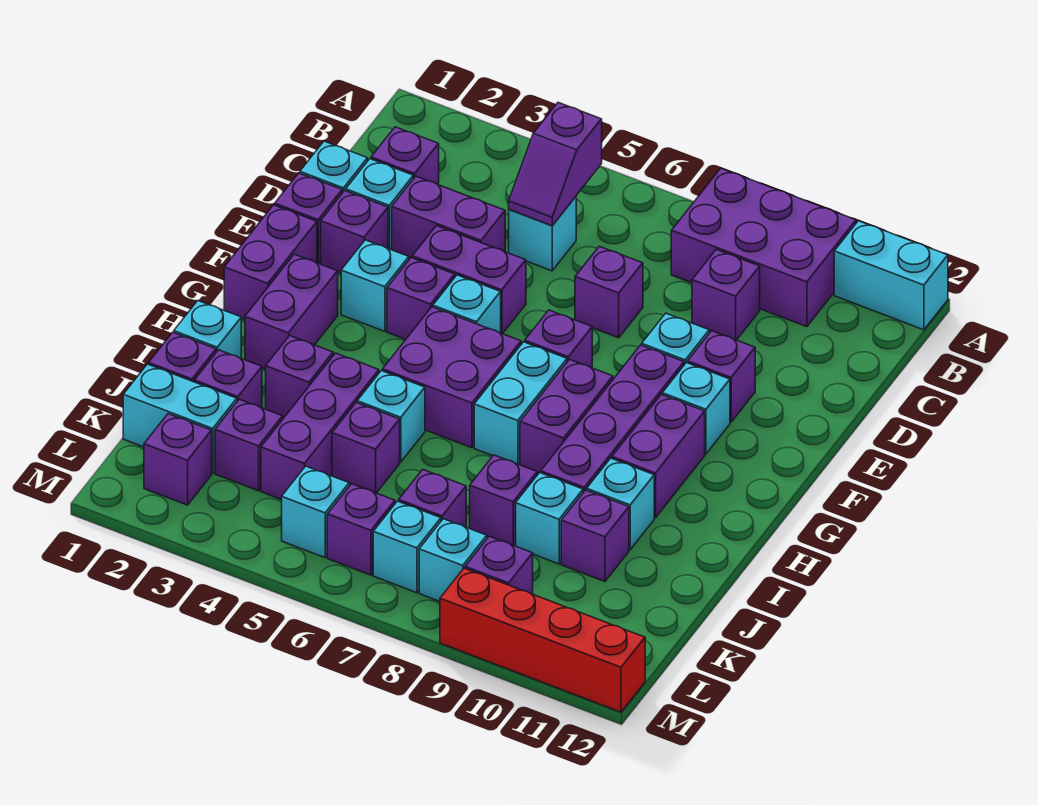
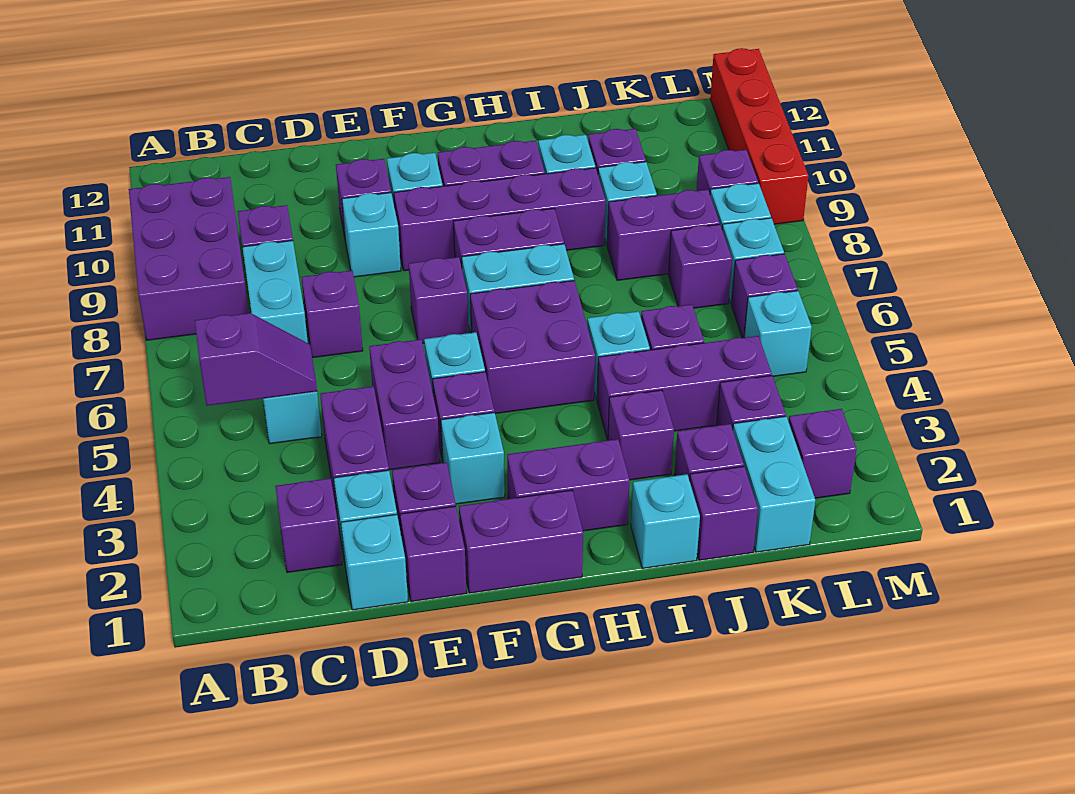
cyan brick A11:A12 level 1 -> cyan brick C7:C8 level 1
purple brick J8 level 1 -> purple brick J8:K8 level 1

